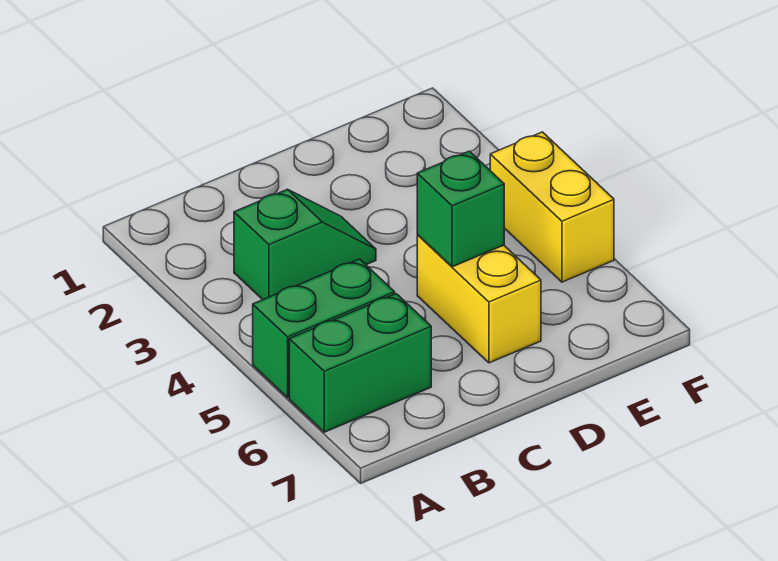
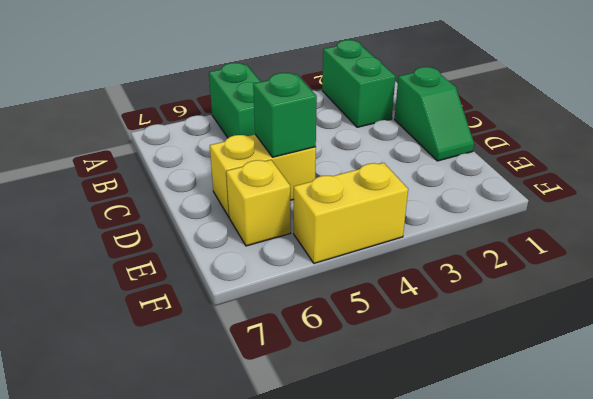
green brick A6:B6 level 1 -> green brick A2:B2 level 1
green slope B3:C3 level 1 top B -> green slope C1:D1 level 1 top C
none -> yellow brick E6 level 1

